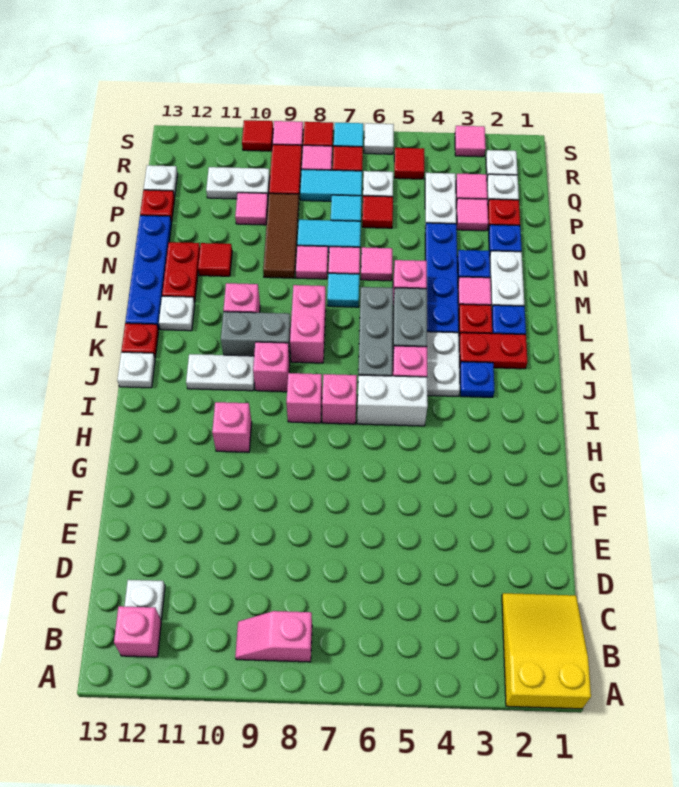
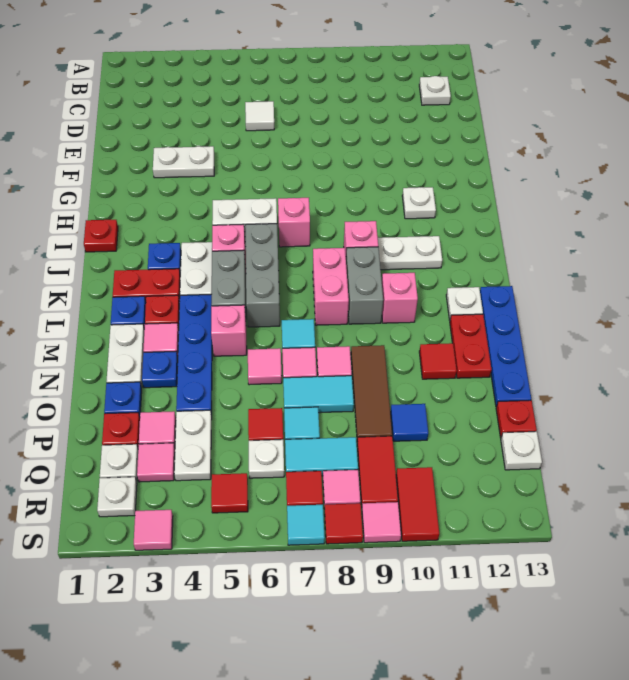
yellow slope A1:C2 level 1 top A -> none
pink slope B8:B9 level 1 top 8 -> none
pink brick B12 level 1 -> none
pink brick H10 level 1 -> none
pink brick I8 level 1 -> none
white plate J13 level 1 -> white plate H11 level 1
grey brick K9:K10 level 1 -> grey brick K9:L9 level 1
red plate K13 level 1 -> red plate I1 level 1
pink tile P10 level 1 -> blue tile P10 level 1
white plate Q10:Q11 level 1 -> white plate F3:F4 level 1
white tile S6 level 1 -> white tile D6 level 1
red tile S10 level 1 -> red tile R10:S10 level 1

